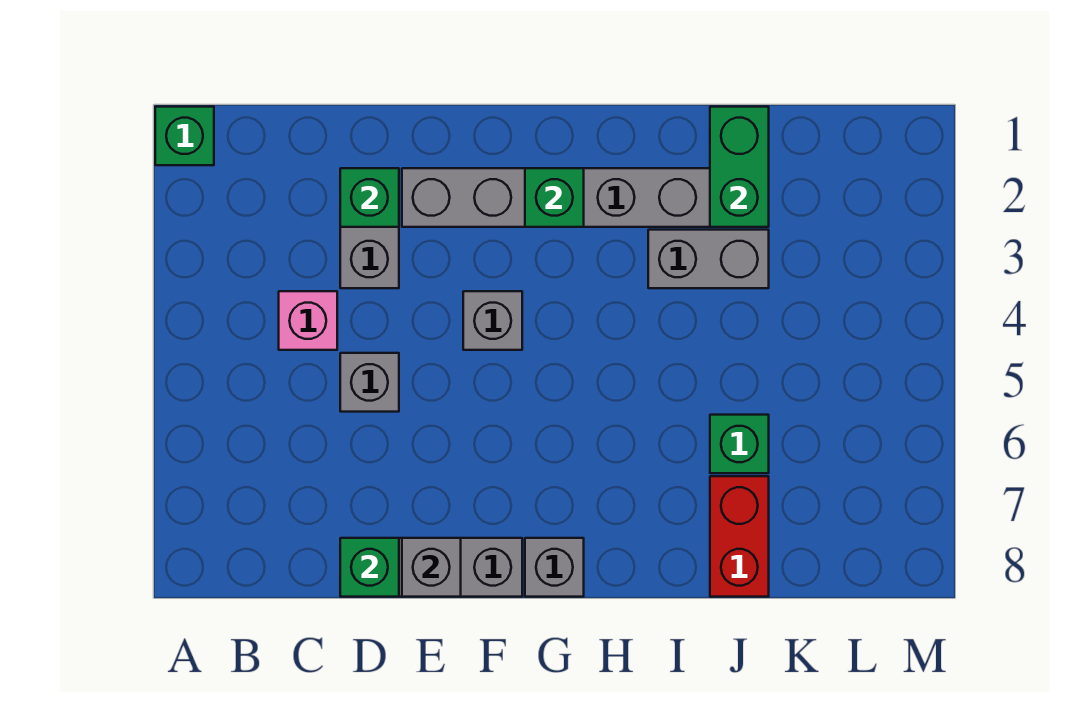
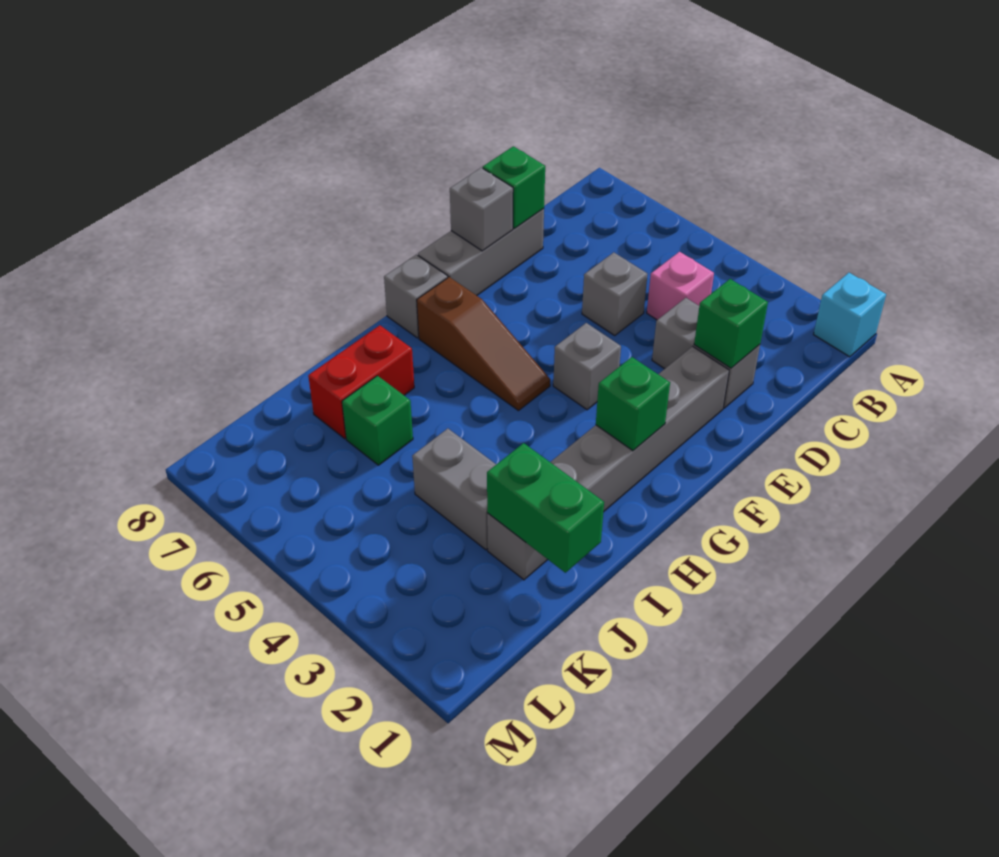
green brick A1 level 1 -> cyan brick A1 level 1
none -> brown slope G5:G7 level 1 top 7
grey brick I3:J3 level 1 -> grey brick J3:J4 level 1
red brick J7:J8 level 1 -> red brick I7:J7 level 1

